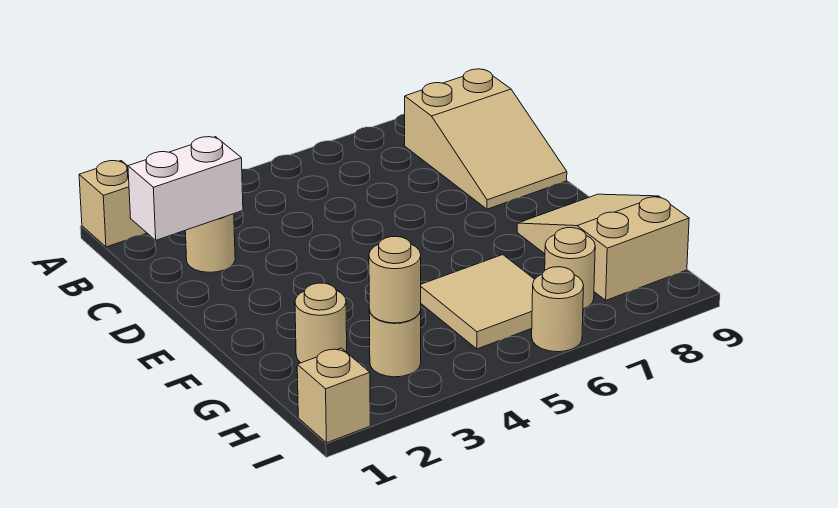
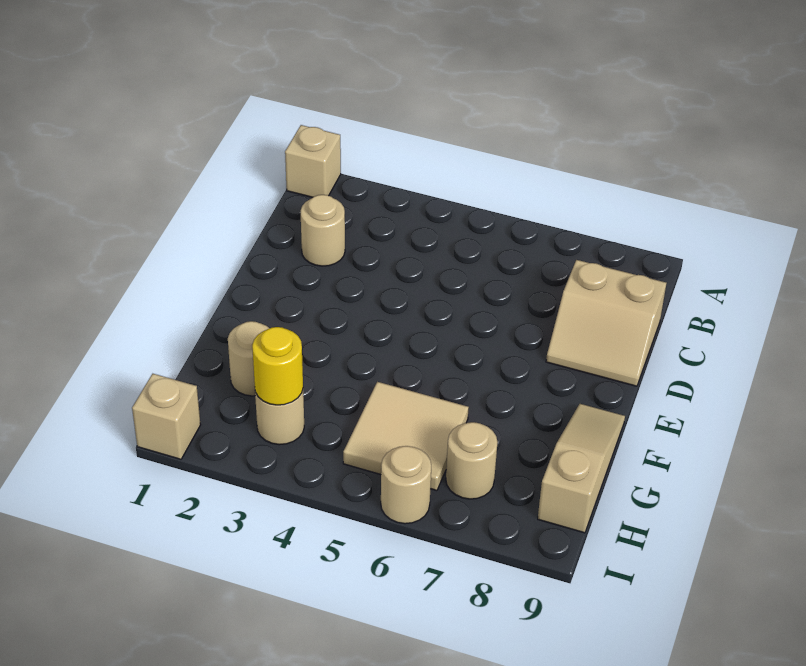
tan slope B8:D9 level 1 top B -> tan slope C8:D9 level 1 top C
white brick C1:C2 level 2 -> none
tan slope F8:H9 level 1 top H -> tan slope F9:H9 level 1 top H
tan round brick H3 level 2 -> yellow round brick H3 level 2

